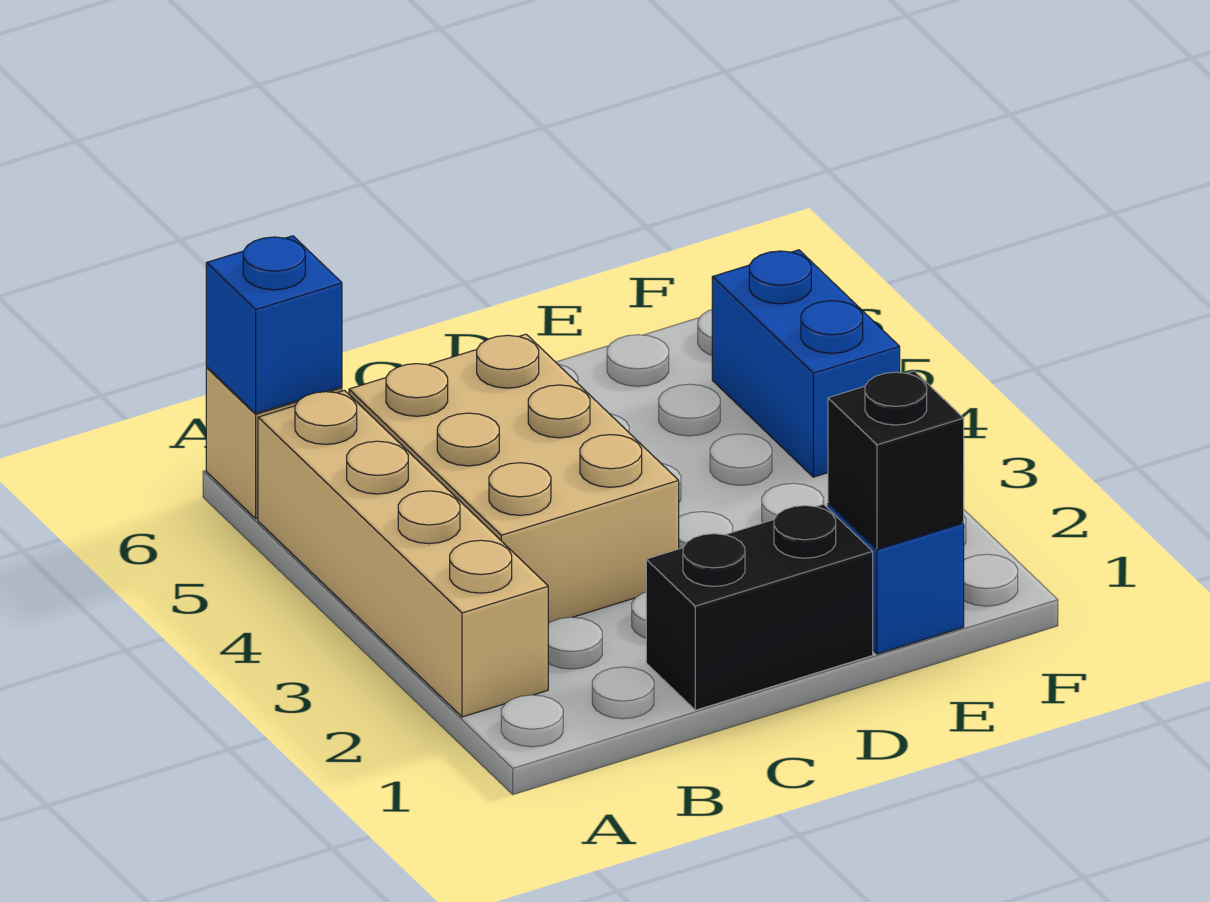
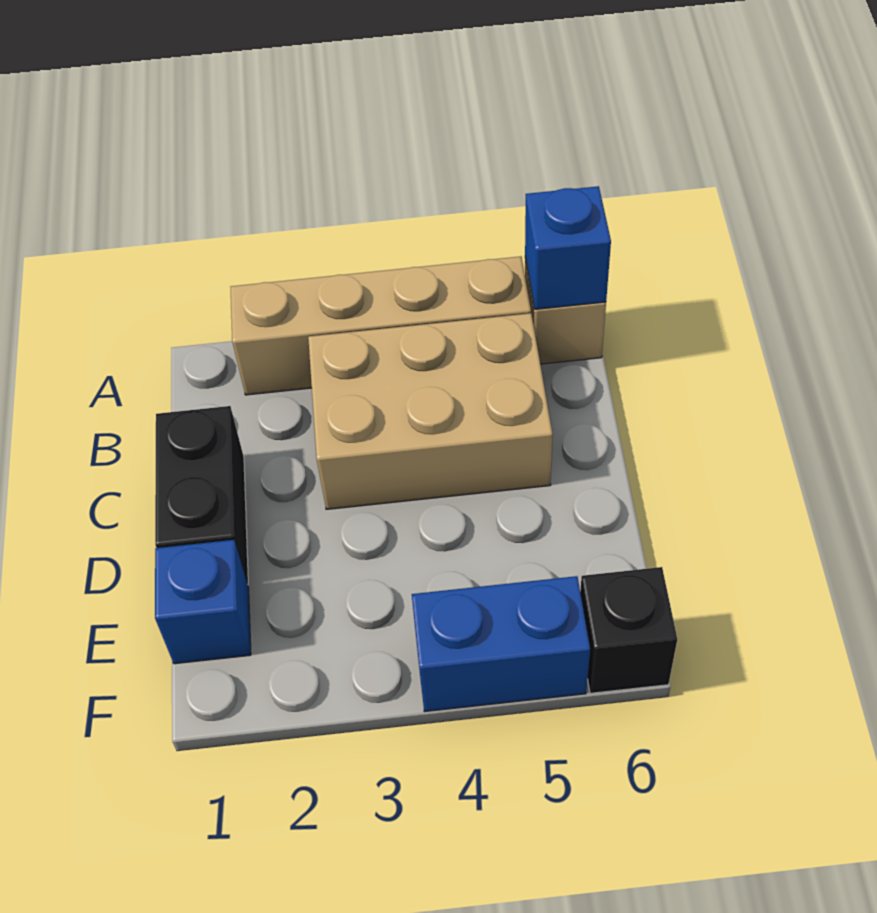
black brick E1 level 2 -> black brick F6 level 1

